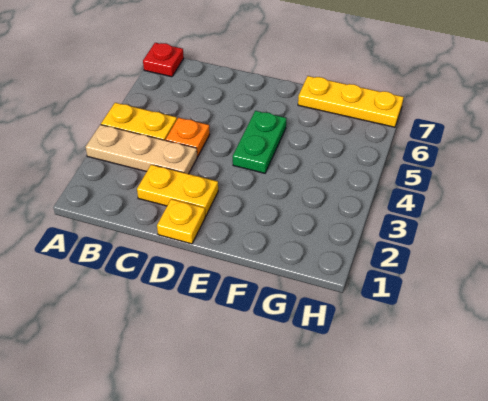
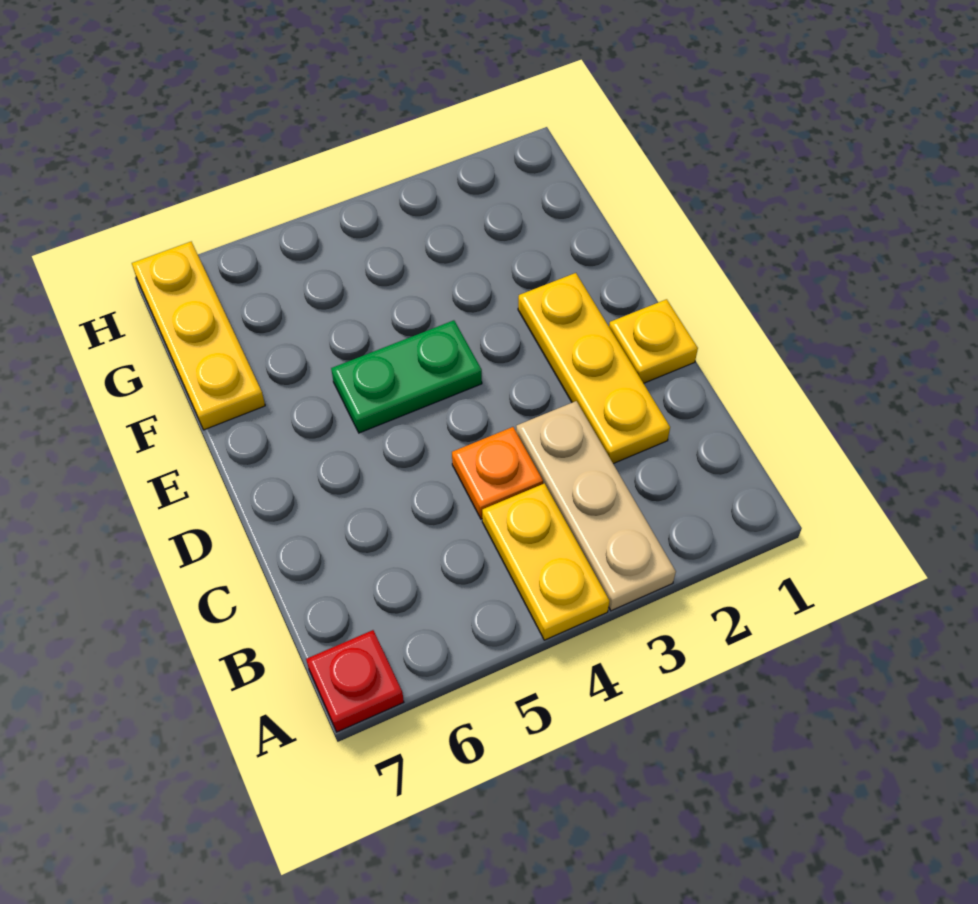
yellow plate C2:D2 level 1 -> yellow plate C2:E2 level 1

